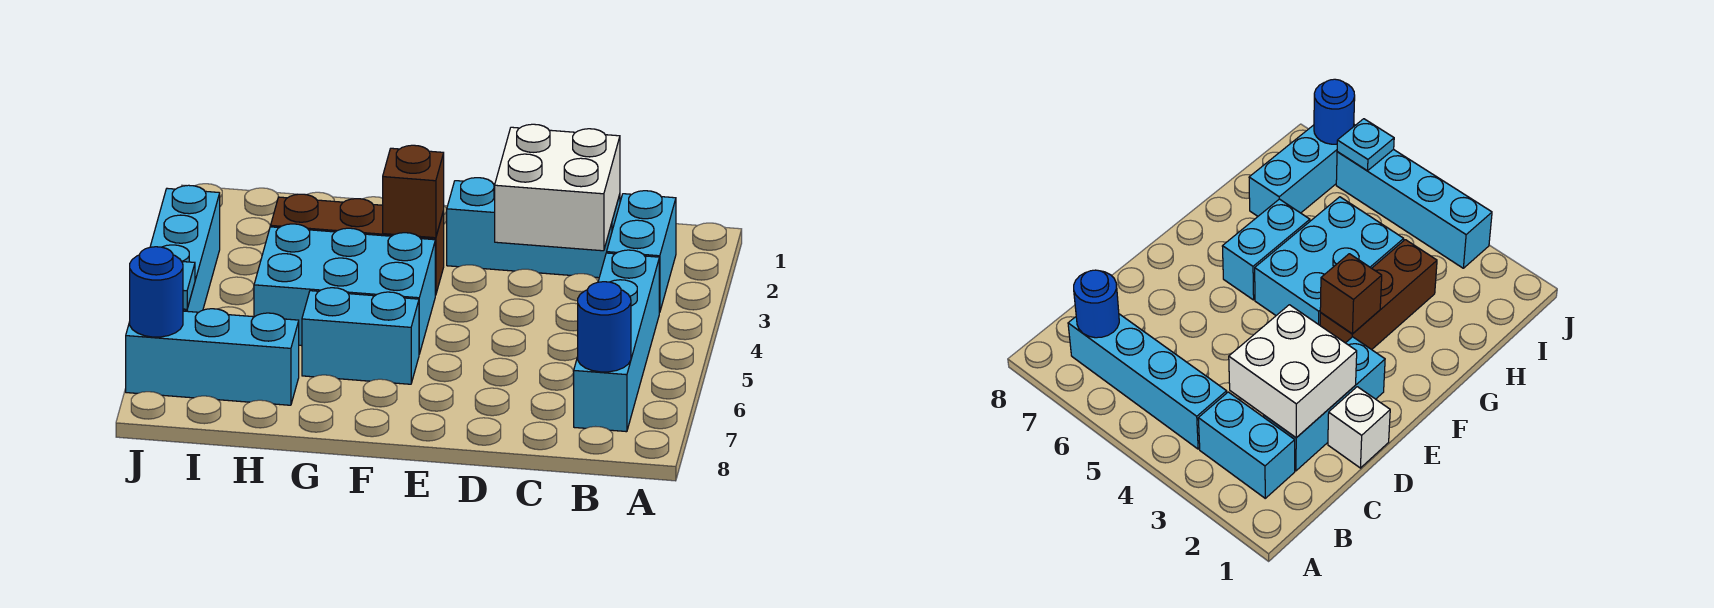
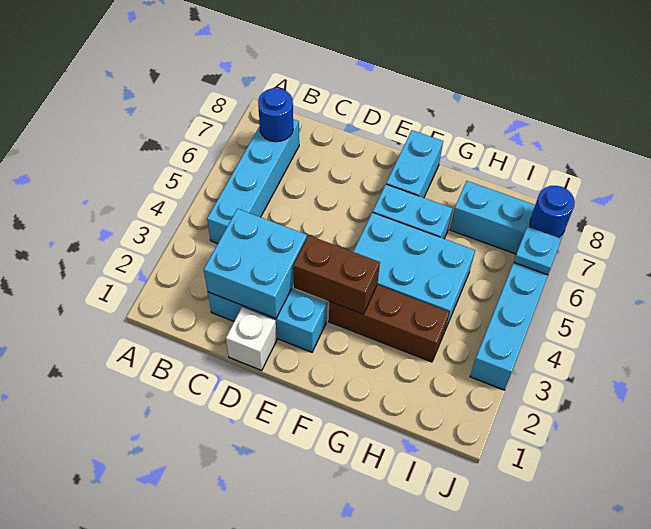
cyan brick B2:B3 level 1 -> cyan brick F7:F8 level 1
white brick C2:D3 level 2 -> cyan brick C2:D3 level 2
brown brick F3 level 2 -> brown brick E3:F3 level 2

